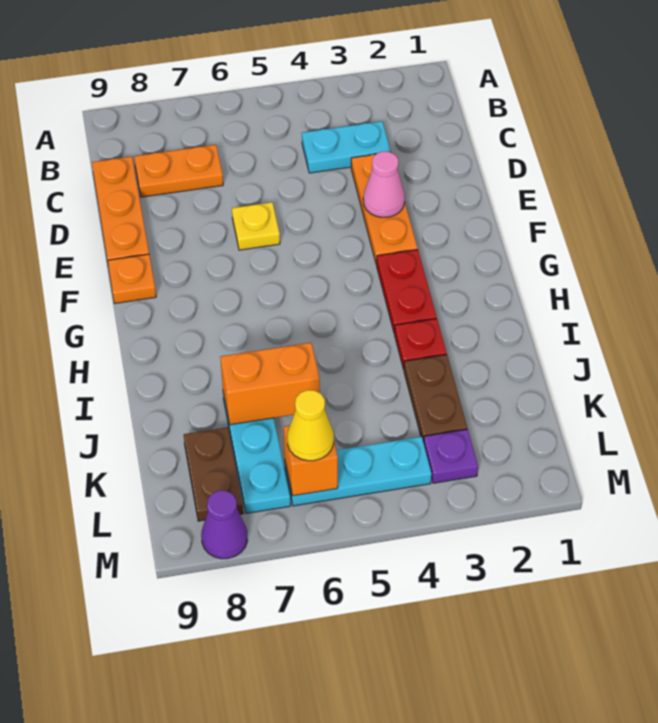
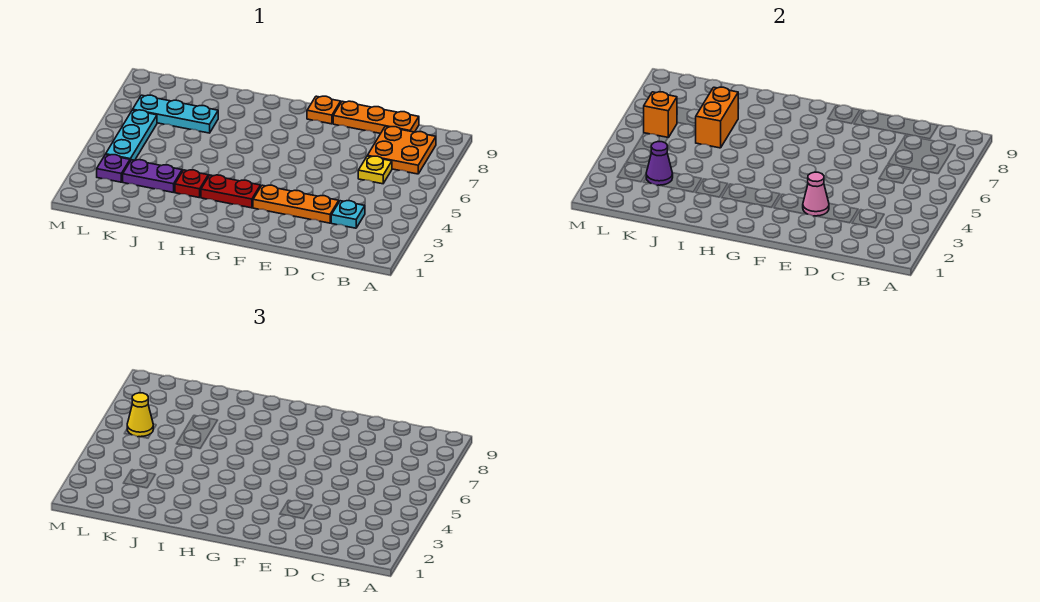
cyan plate C3:C4 level 1 -> cyan plate C3 level 1
orange plate C7:C8 level 1 -> orange plate B7:C8 level 1
yellow plate E6 level 1 -> yellow plate C6 level 1
brown plate J3:K3 level 1 -> purple plate J3:K3 level 1
brown plate K8:L8 level 1 -> none
purple cone M8 level 1 -> purple cone K3 level 2

